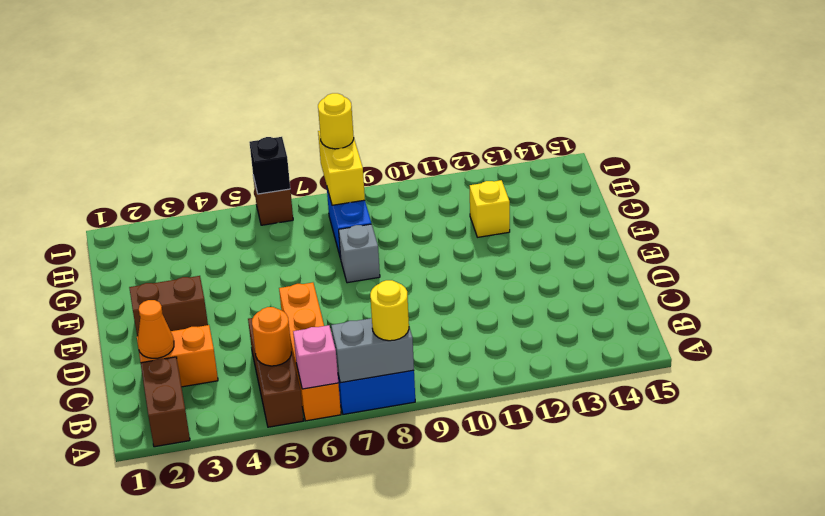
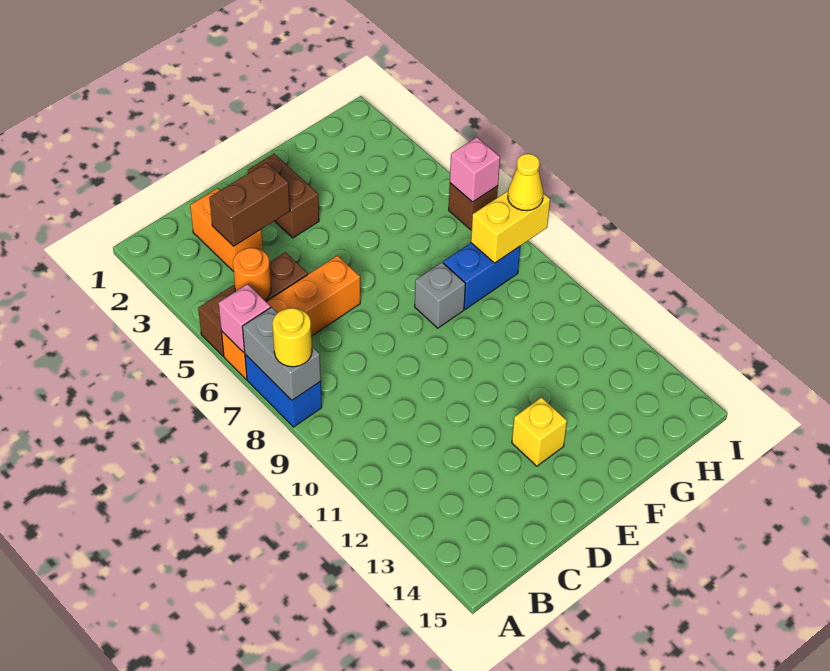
brown brick A2:B2 level 1 -> brown brick C3:D3 level 2
orange cone C2 level 2 -> none
yellow brick G12 level 1 -> yellow brick E13 level 1
black brick I6 level 2 -> pink brick I6 level 2
yellow round brick I8 level 3 -> yellow cone I8 level 3

